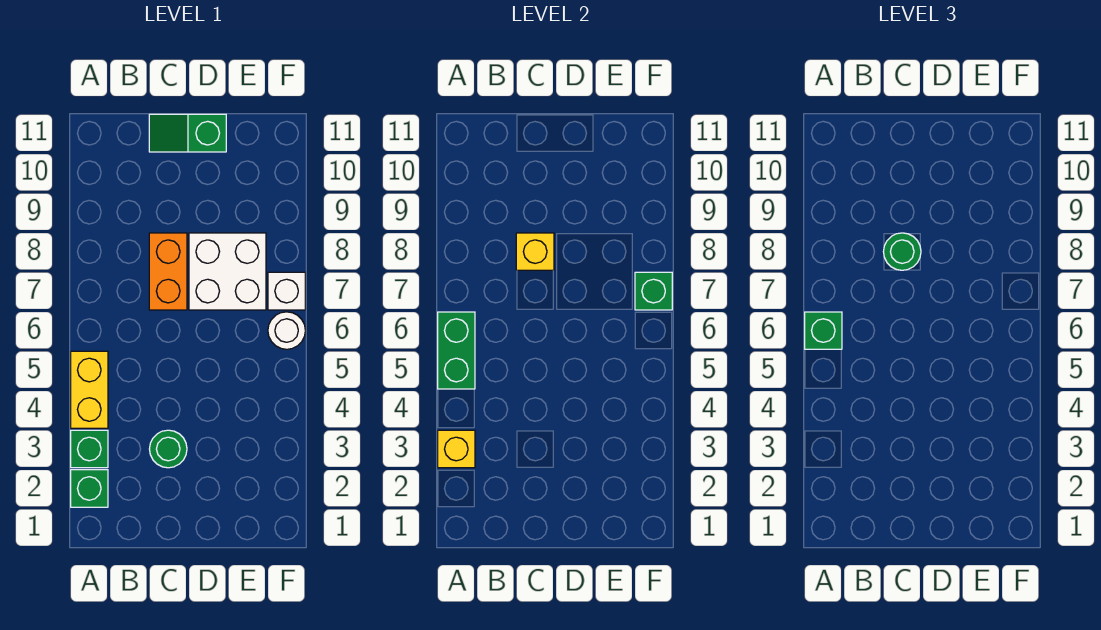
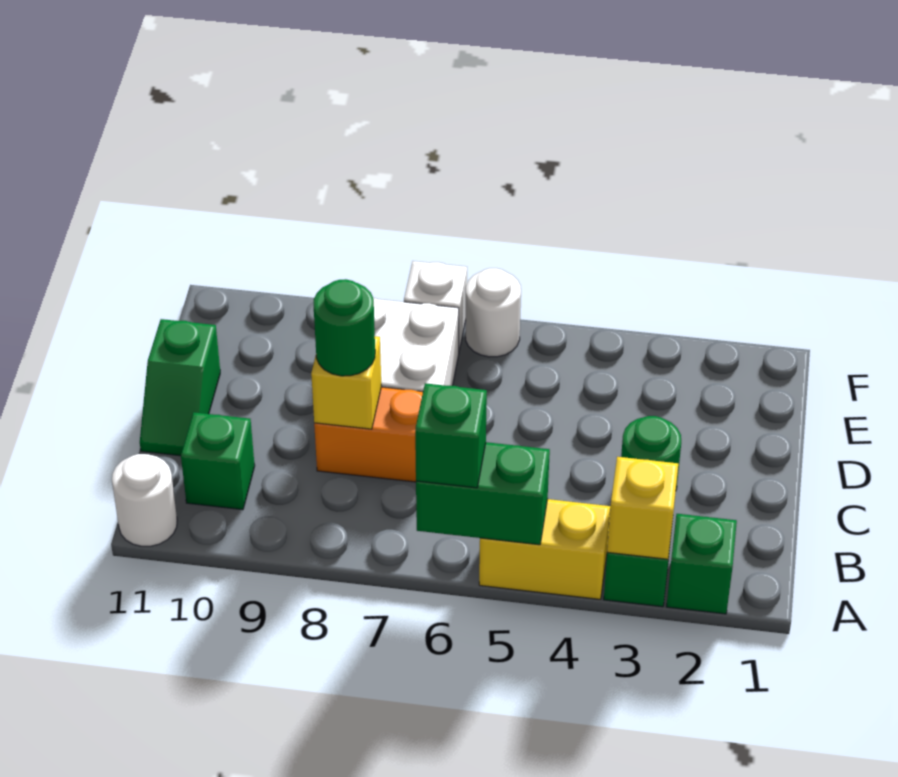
none -> white round brick A11 level 1
green brick F7 level 2 -> green brick B10 level 1

